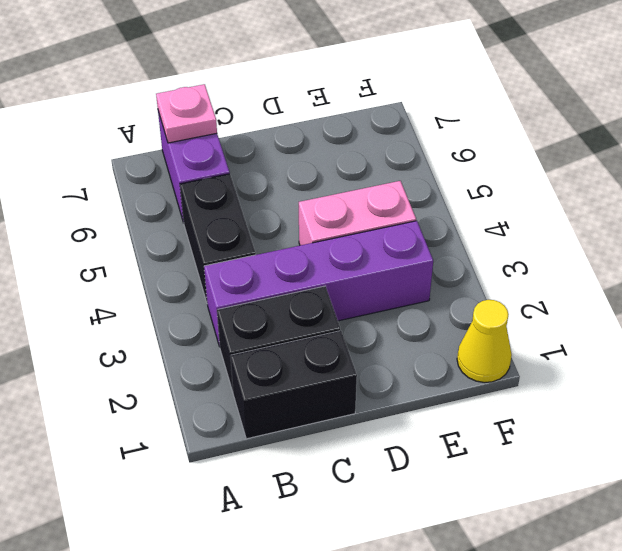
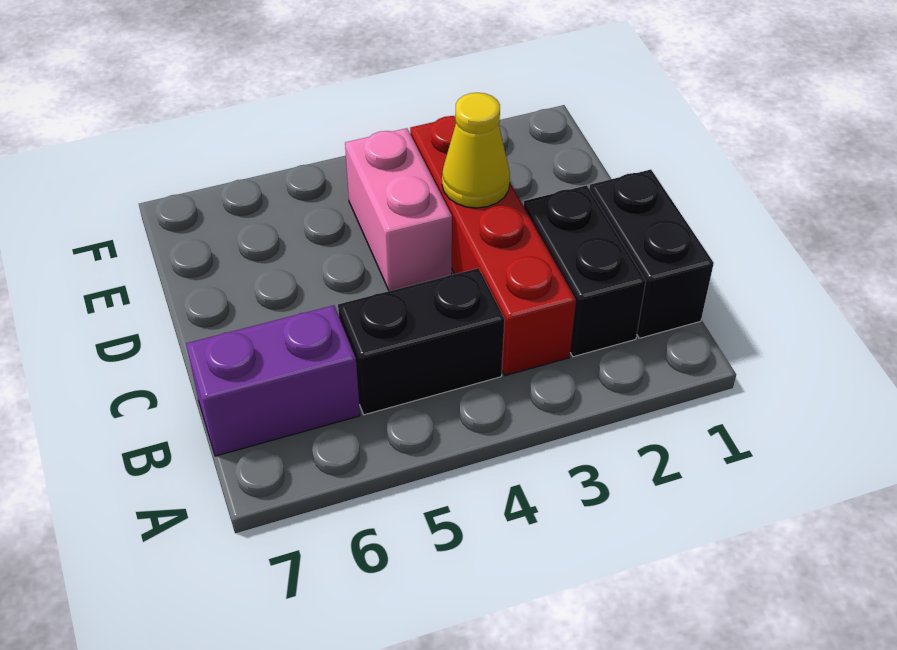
purple brick B3:E3 level 1 -> red brick B3:E3 level 1
pink plate B7 level 2 -> none
yellow cone F1 level 1 -> yellow cone D3 level 2

